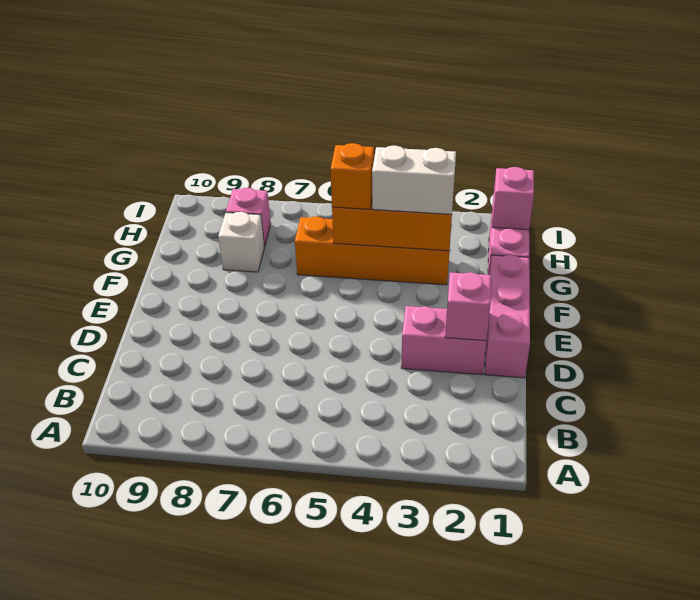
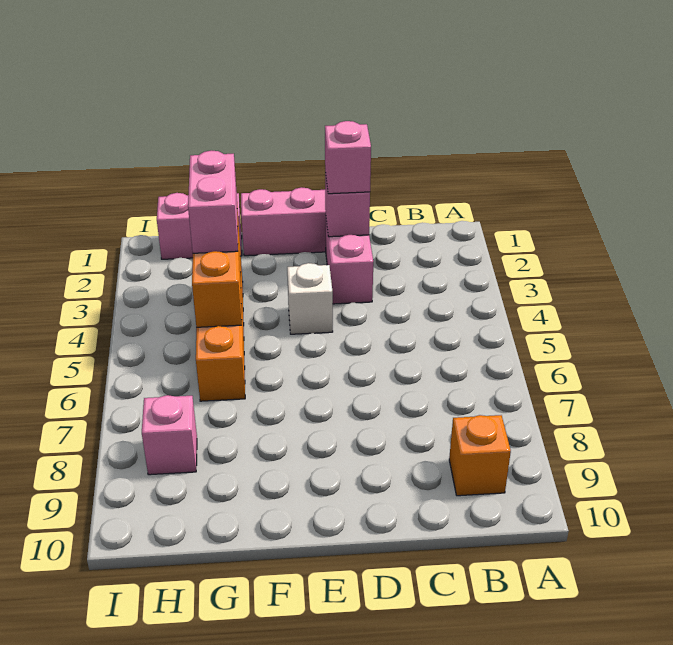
white brick G3:G4 level 3 -> pink brick G3:G4 level 3
orange brick G5 level 3 -> orange brick B9 level 1
white brick G8 level 1 -> white brick E4 level 1
pink brick H1 level 2 -> pink brick D2 level 3

